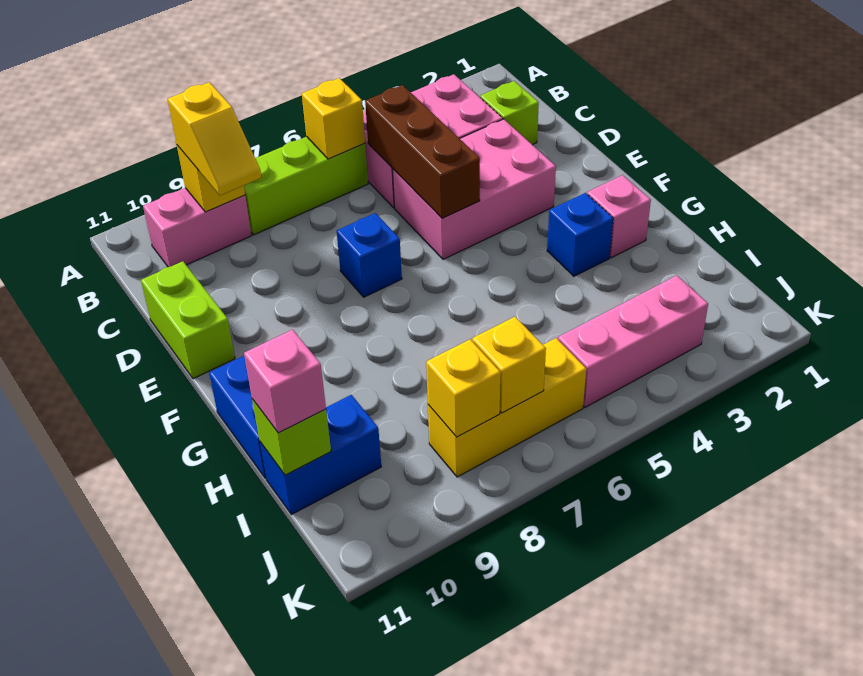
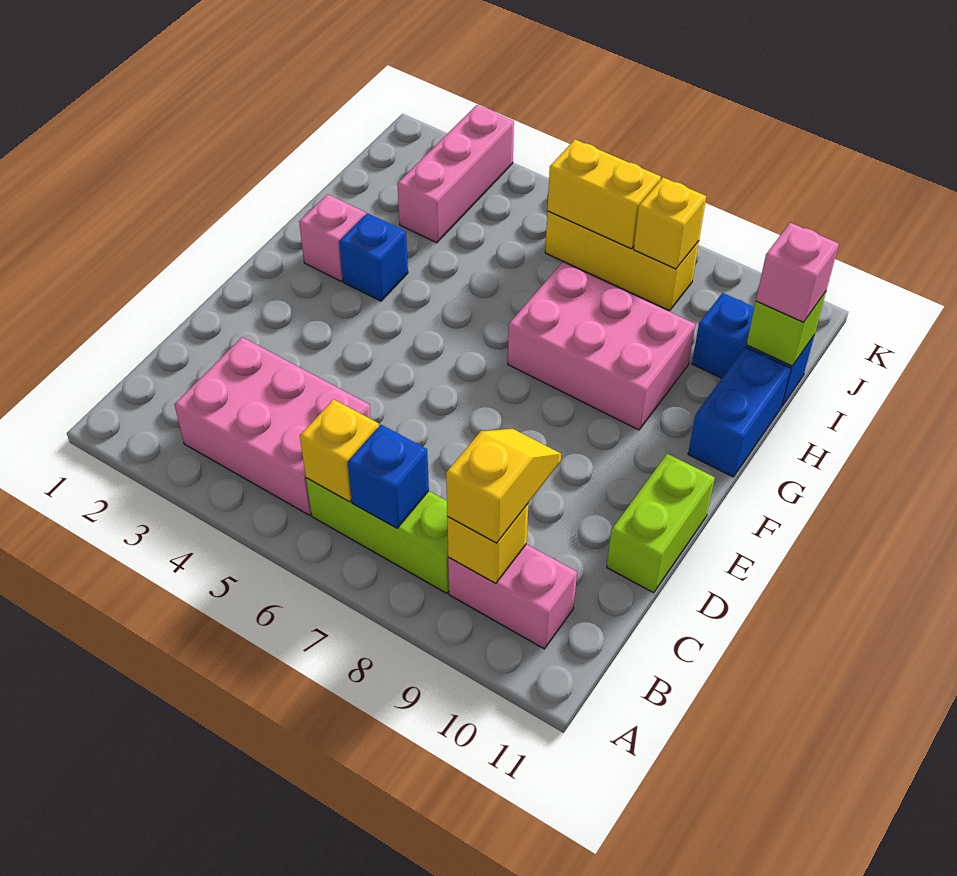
lime brick C2 level 1 -> none
brown brick C5:E5 level 2 -> none
pink brick D3:E5 level 1 -> pink brick G7:H9 level 1
blue brick E7 level 1 -> blue brick B7 level 2
pink brick J3:J5 level 1 -> pink brick I3:K3 level 1
yellow brick J7 level 2 -> yellow brick J6:J7 level 2

